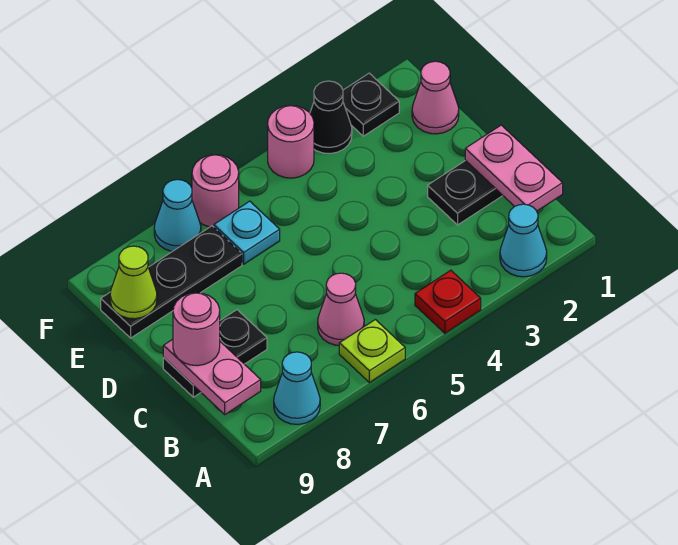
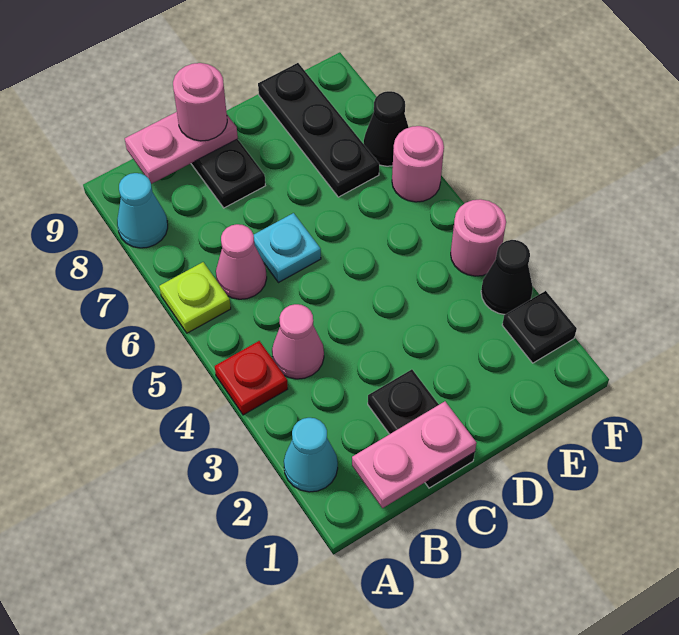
pink cone E1 level 1 -> pink cone B4 level 1
cyan plate E6 level 1 -> cyan plate C6 level 1
lime cone E9 level 2 -> none
cyan cone F7 level 1 -> black cone F7 level 1

